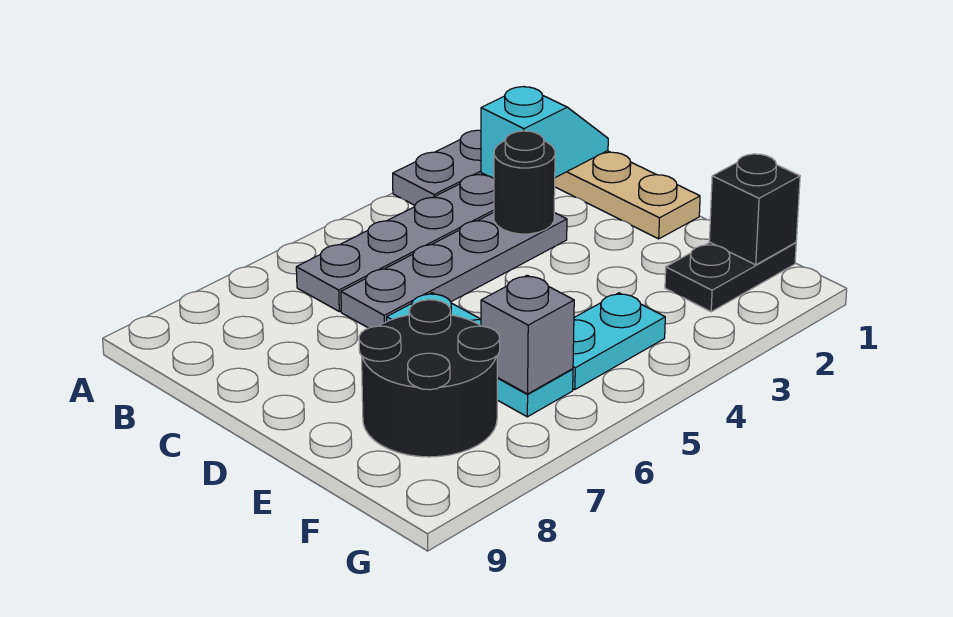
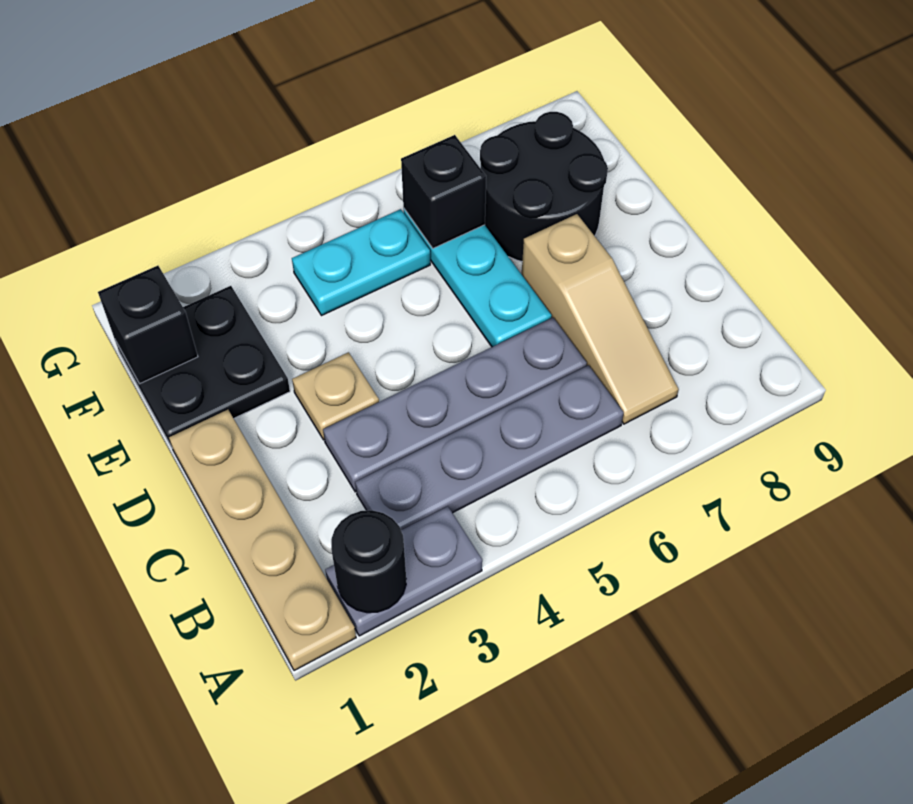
cyan slope B1:B2 level 2 top 2 -> none
none -> tan slope B7:D7 level 1 top D
black round brick C3 level 2 -> black round brick A2 level 2
none -> tan plate D3 level 1
black plate F1:F2 level 1 -> black plate E1:F2 level 1
grey brick F6 level 2 -> black brick F6 level 2

